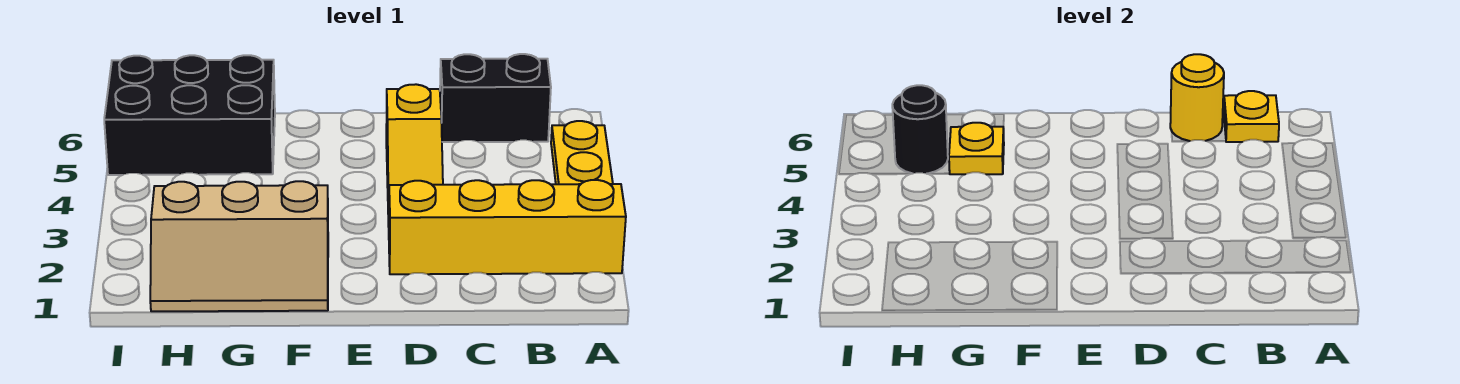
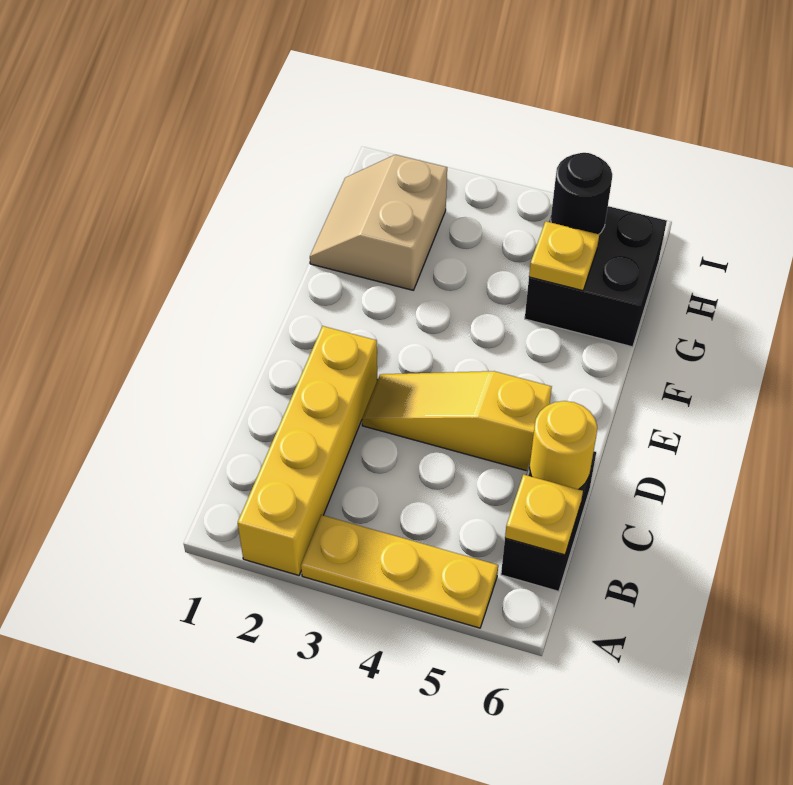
tan slope F1:H2 level 1 top 2 -> tan slope G1:H2 level 1 top 2
black brick G5:I6 level 1 -> black brick G5:H6 level 1

